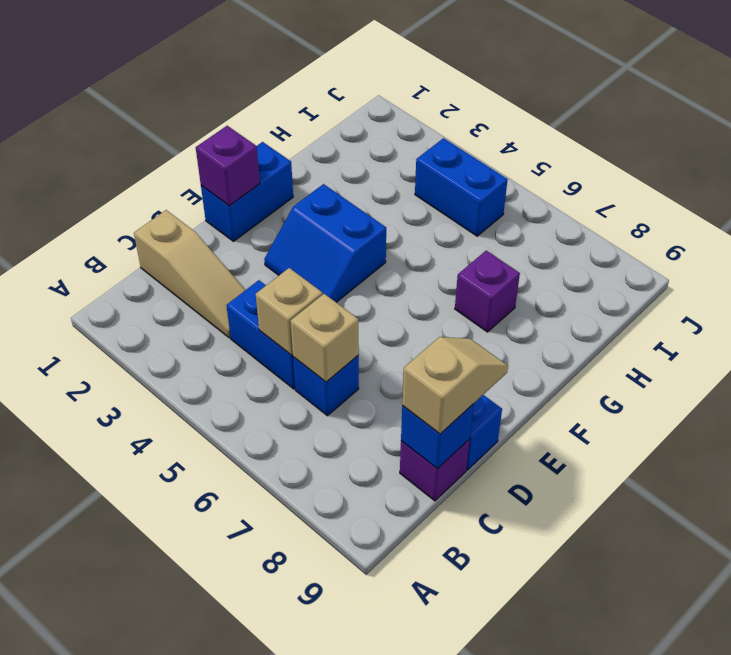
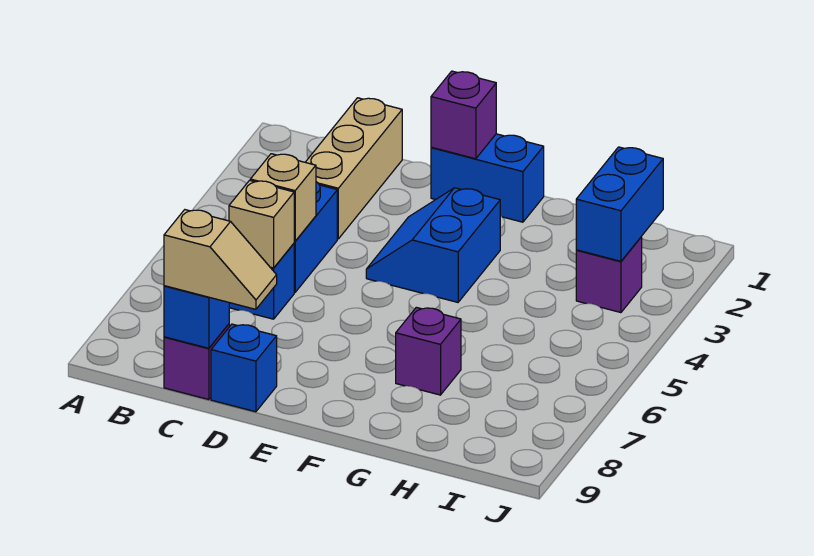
tan slope C1:C3 level 1 top 1 -> tan brick C1:C3 level 1
none -> purple brick I3 level 1
blue brick I4:I5 level 1 -> blue brick I2:I3 level 2

